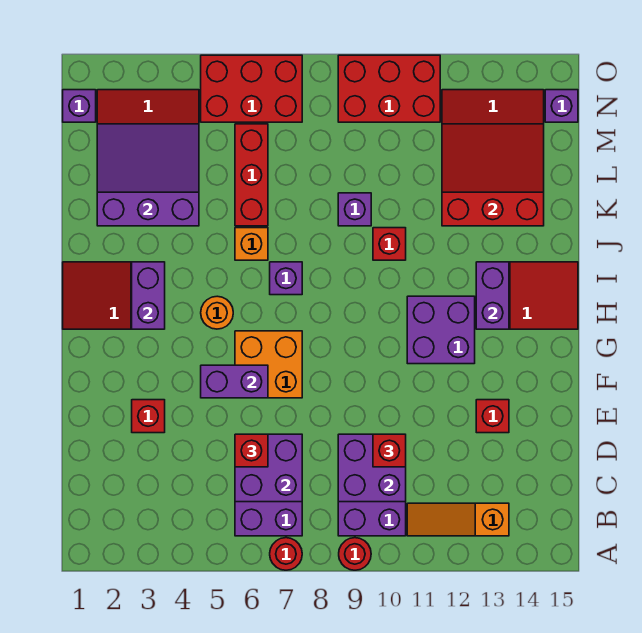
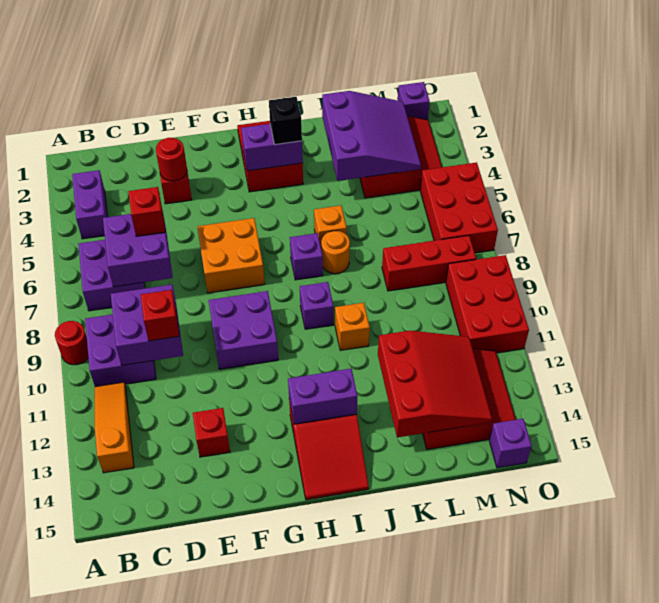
red round brick A7 level 1 -> red round brick E3 level 2
purple brick F5:F6 level 2 -> purple brick B3:B4 level 1
purple brick G11:H12 level 1 -> purple brick F9:G10 level 1
orange round brick H5 level 1 -> orange round brick J7 level 1
none -> black brick I3 level 3
red brick J10 level 1 -> orange brick J10 level 1
red brick K6:M6 level 1 -> red brick L8:N8 level 1
purple brick K9 level 1 -> purple brick I9 level 1

